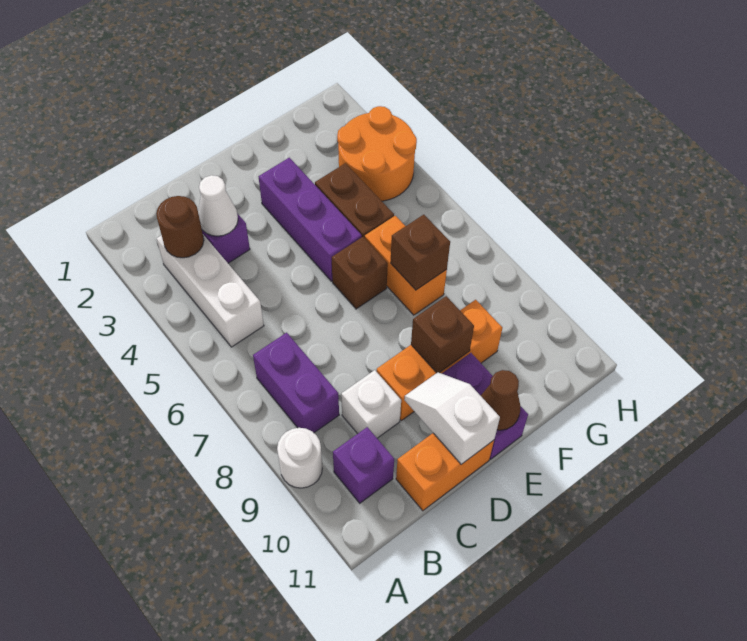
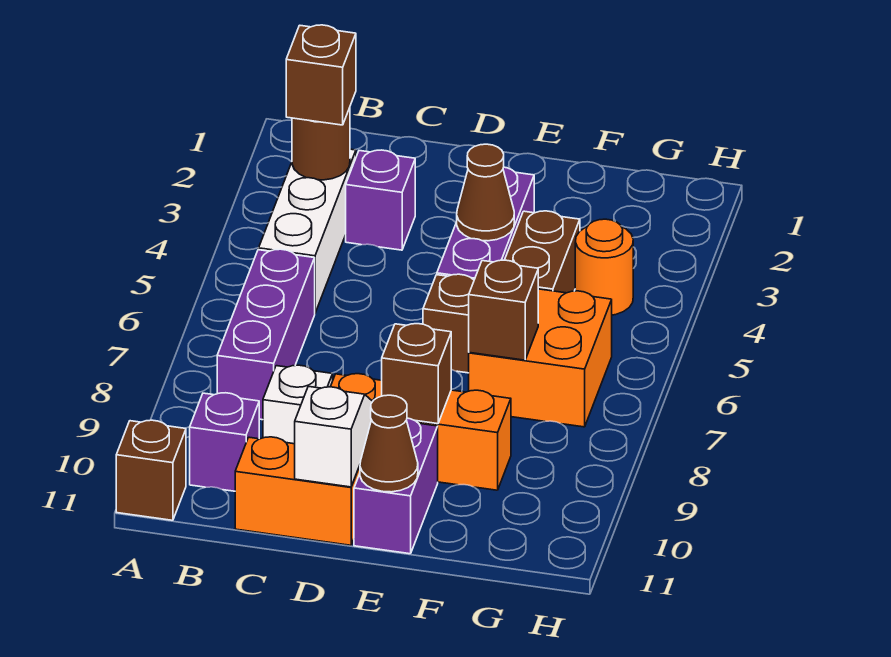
white round brick A9 level 1 -> none
none -> brown brick A11 level 1
none -> brown brick B3 level 3
purple brick B7:B8 level 1 -> purple brick B6:B8 level 1
white cone C3 level 2 -> none
none -> brown cone E4 level 2
orange brick F6:F7 level 1 -> orange brick F6:G7 level 1
orange round brick G3:H4 level 1 -> orange round brick G4 level 1

